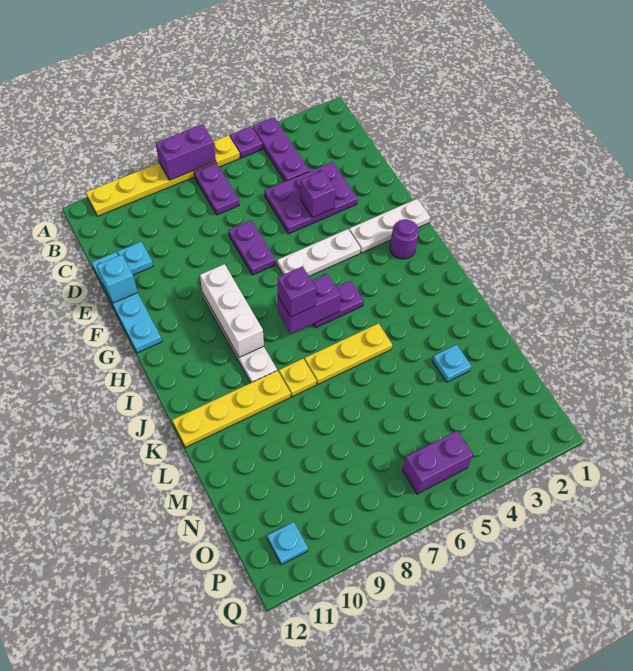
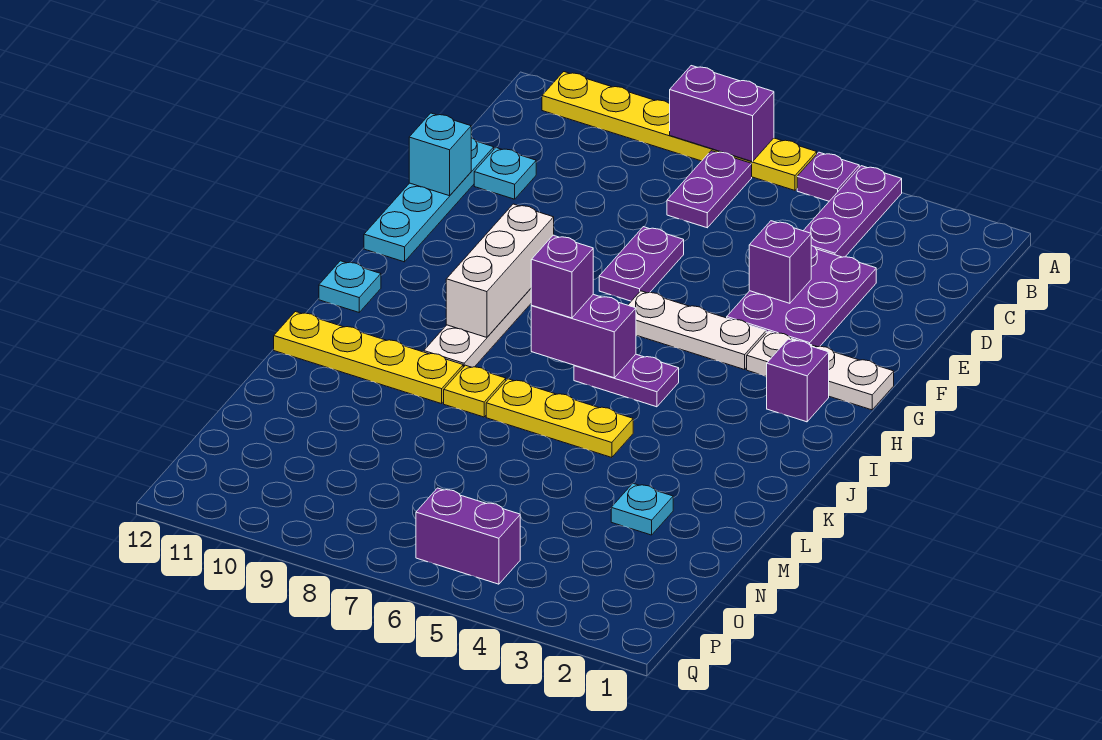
purple plate D3:E5 level 1 -> purple plate D3:F4 level 1
purple round brick H2 level 1 -> purple brick H2 level 1
cyan plate P11 level 1 -> cyan plate I12 level 1

